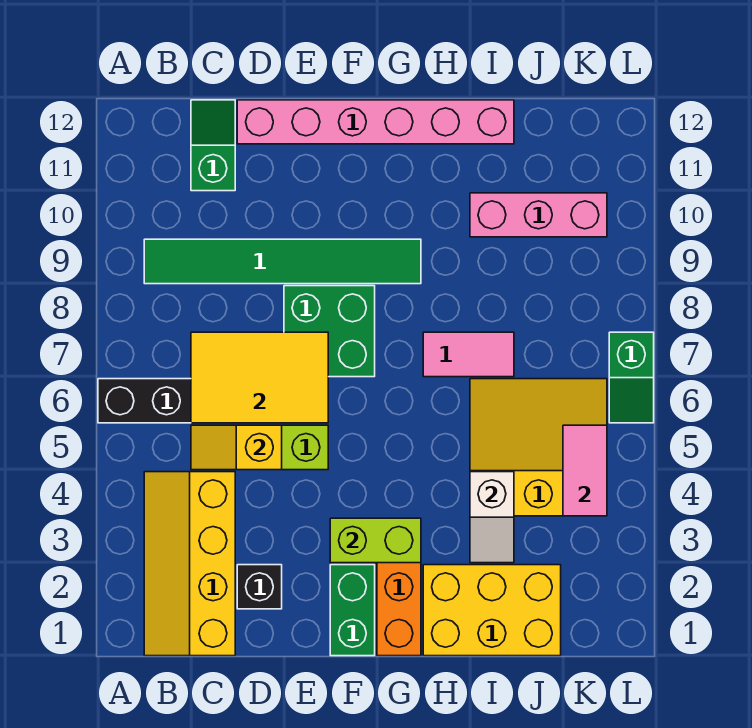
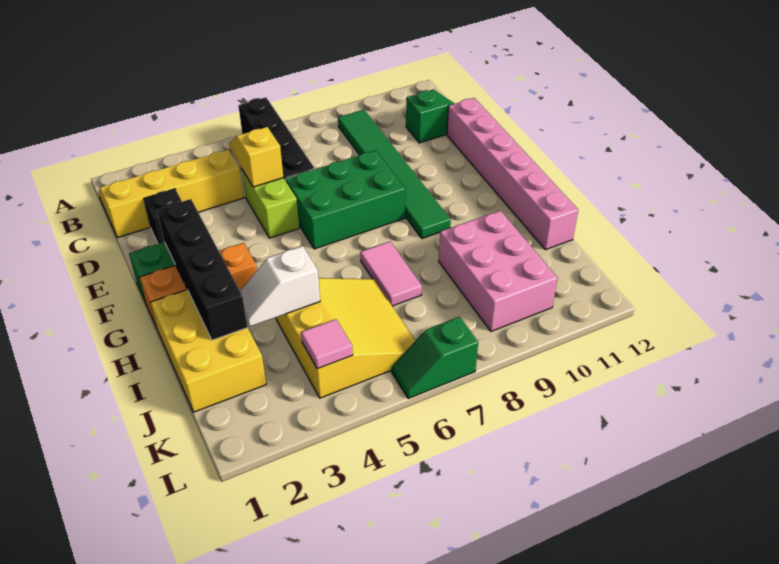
yellow tile C6:E7 level 2 -> none
green brick E7:F8 level 1 -> green brick E6:F8 level 1
none -> black brick F2:I2 level 2
lime brick F3:G3 level 2 -> none
pink brick I10:K10 level 1 -> pink brick I9:K10 level 1
pink tile K4:K5 level 2 -> pink tile K4 level 2

